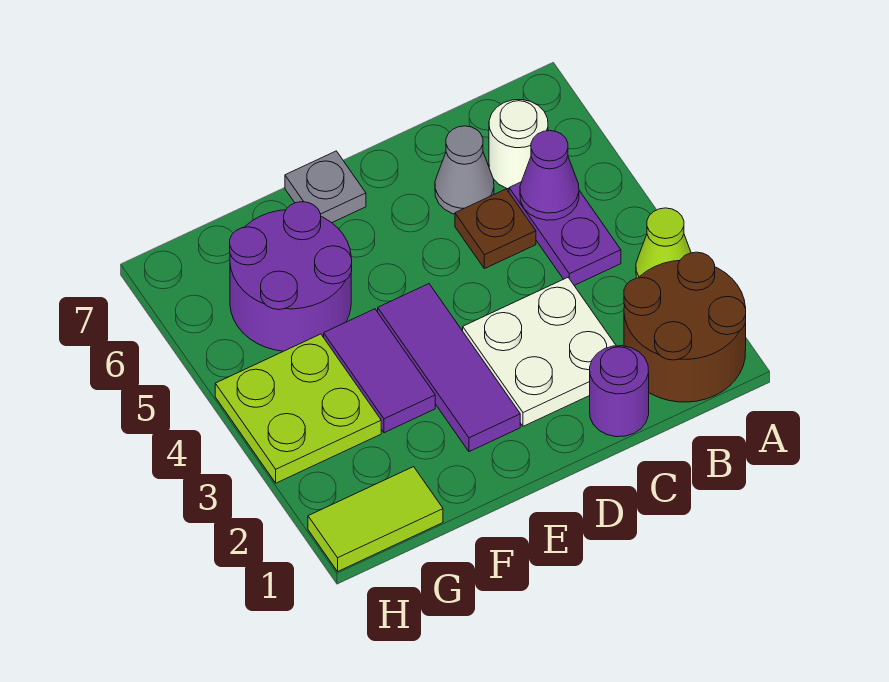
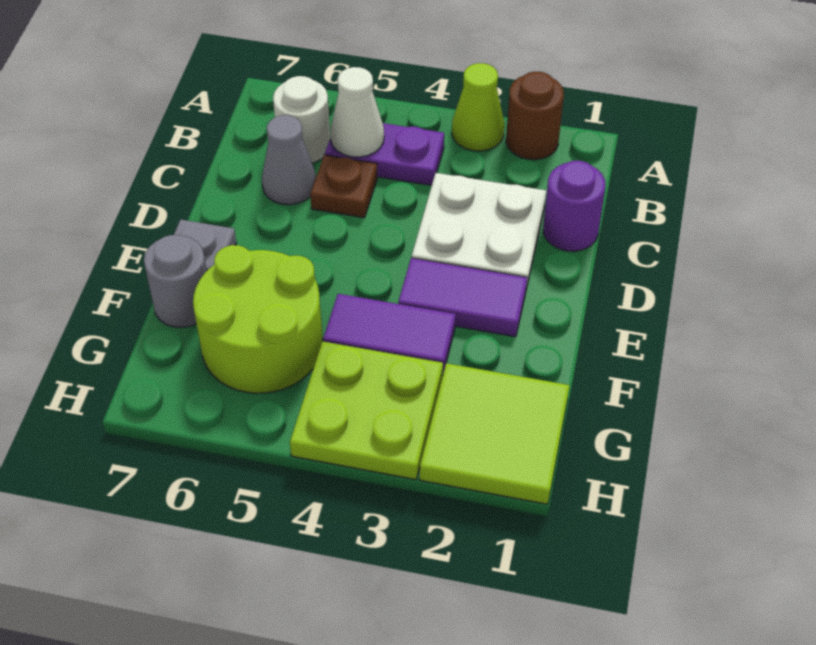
brown round brick A1:B2 level 1 -> brown round brick A2 level 1
purple cone B5 level 2 -> white cone B5 level 2
purple tile E2:E4 level 1 -> purple tile E2:E3 level 1
purple round brick F5:G6 level 1 -> lime round brick F5:G6 level 1
none -> grey round brick F7 level 1
lime tile G1:H1 level 1 -> lime tile G1:H2 level 1

